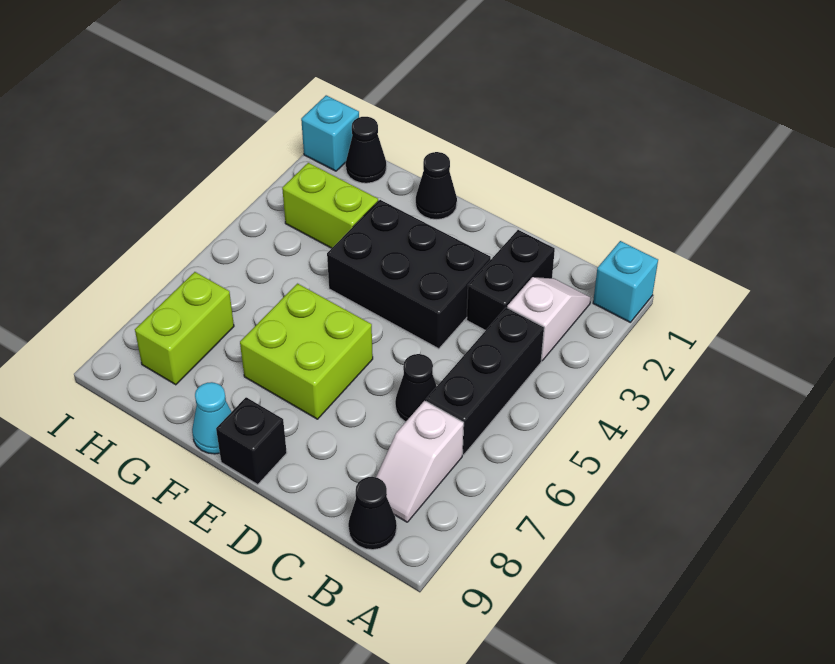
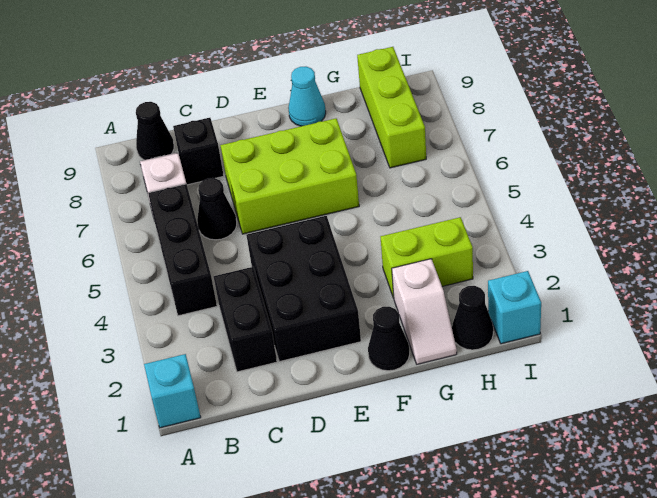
white slope B2:B3 level 1 top 3 -> white slope G1:G2 level 1 top 2
black brick D3:F4 level 1 -> black brick D2:E4 level 1
lime brick E6:F7 level 1 -> lime brick D6:F7 level 1
black brick E9 level 1 -> black brick C8 level 1
lime brick H7:H8 level 1 -> lime brick H7:H9 level 1

